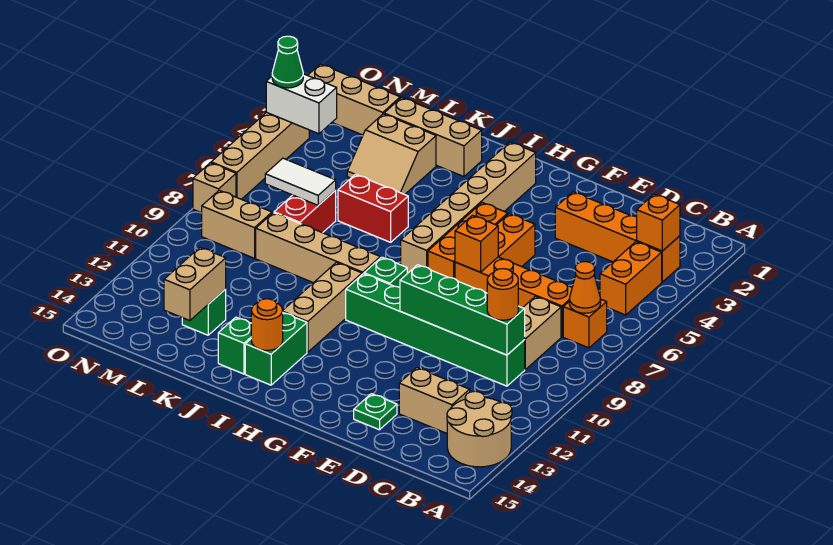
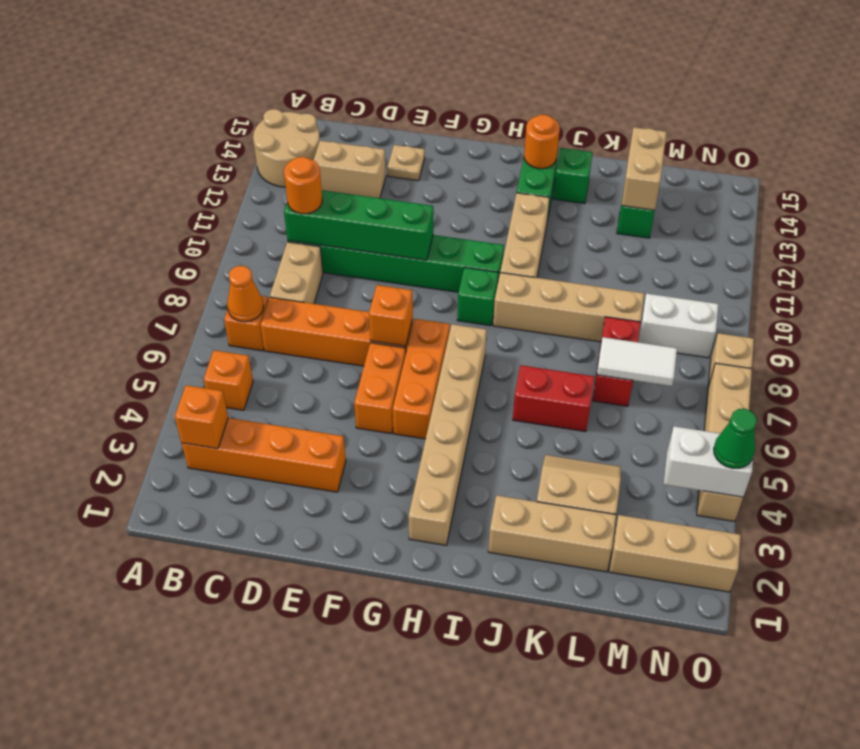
orange brick B4:B5 level 1 -> orange brick B5 level 1
green plate E14 level 1 -> tan plate E14 level 1
tan brick M9:N9 level 1 -> white brick M9:N9 level 1

